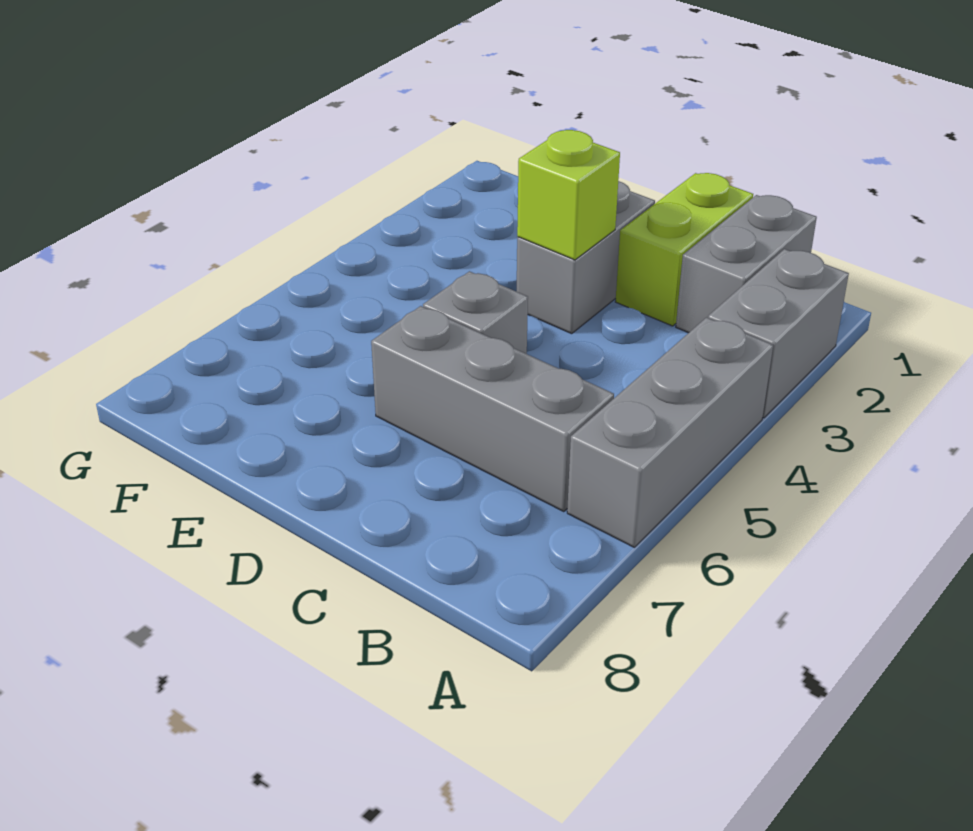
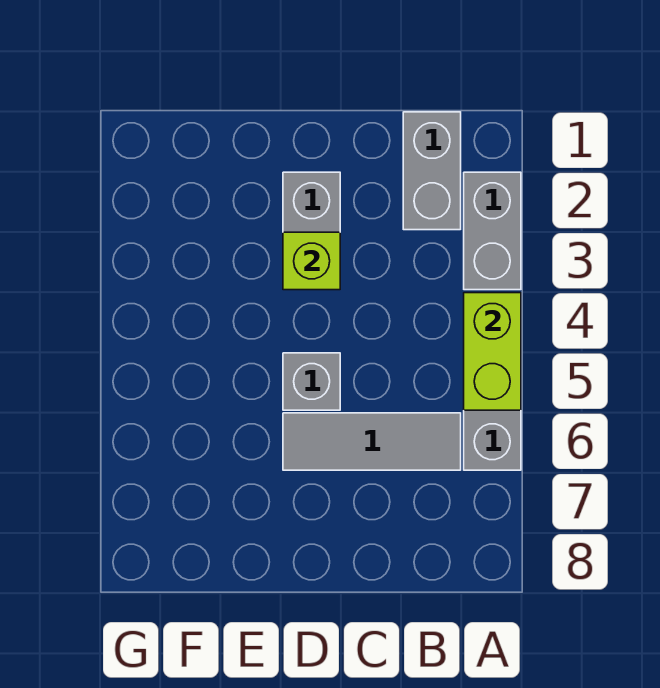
grey brick B6:D6 level 1 -> grey tile B6:D6 level 1
lime brick C1:C2 level 1 -> lime brick A4:A5 level 2

